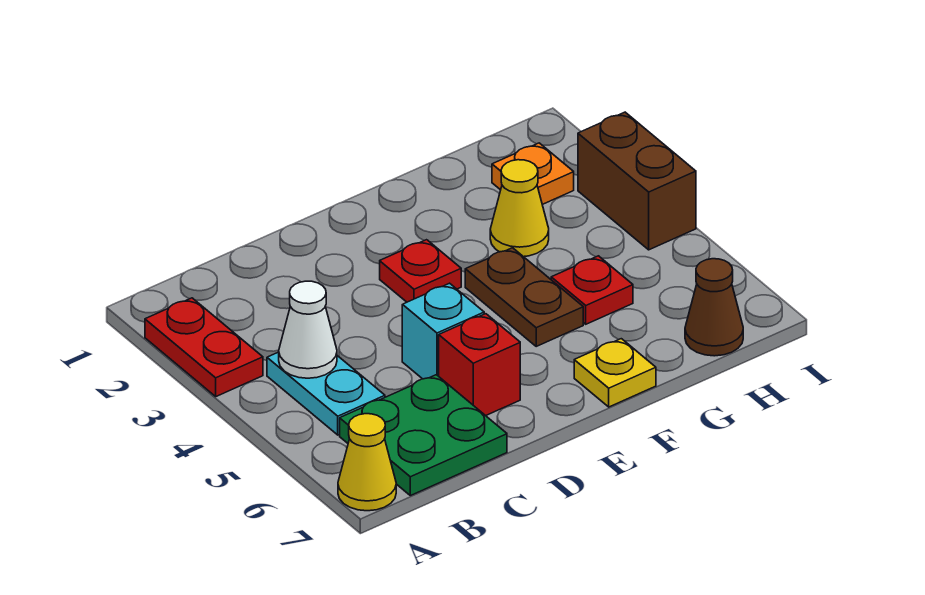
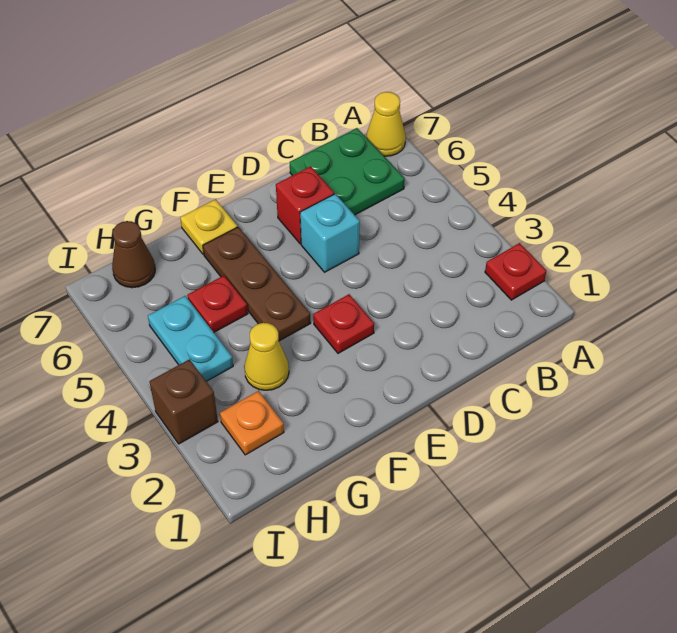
red plate A2:A3 level 1 -> red plate A2 level 1
cyan plate B4:B5 level 1 -> cyan plate H4:H5 level 1
white cone B4 level 2 -> none
brown plate F4:F5 level 1 -> brown plate F4:F6 level 1
brown brick I3:I4 level 1 -> brown brick I3 level 1

